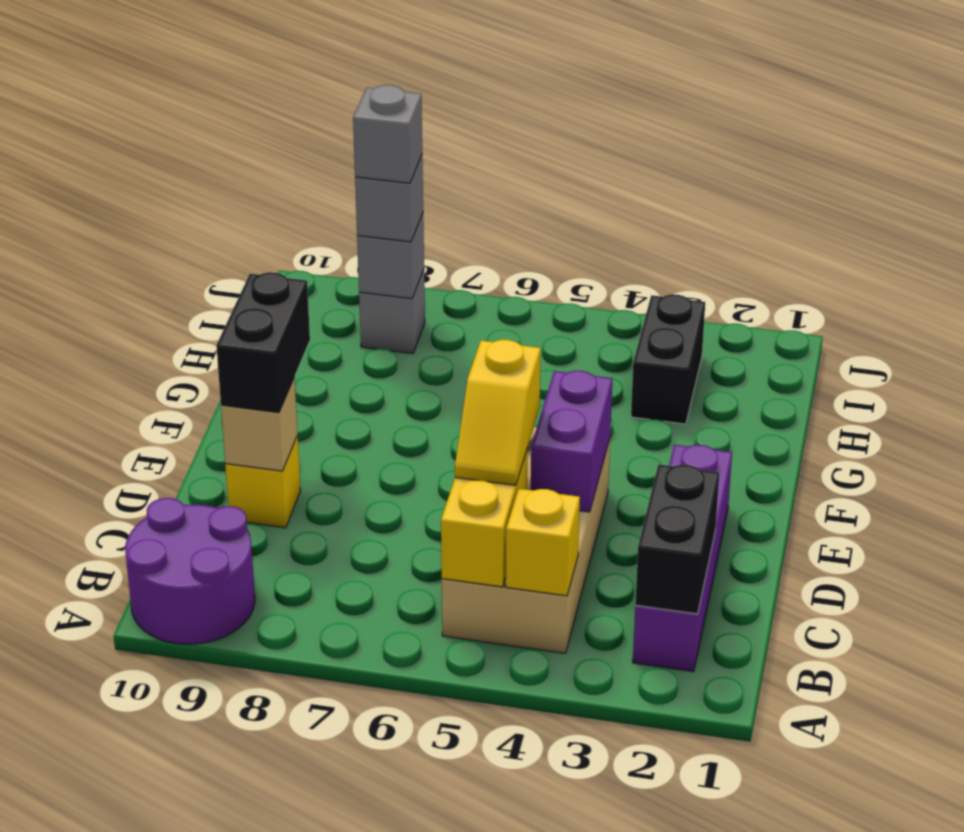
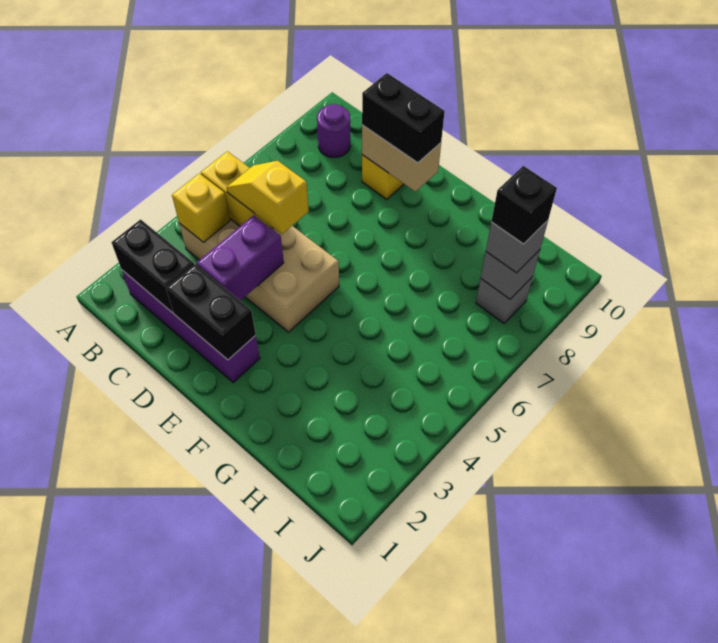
purple round brick A9:B10 level 1 -> purple round brick B9 level 1
purple brick D4:E4 level 2 -> purple brick D3:D4 level 2
tan brick D9 level 2 -> tan brick D9:E9 level 2
black brick H3:I3 level 1 -> black brick D2:E2 level 2
grey brick I8 level 4 -> black brick I8 level 4

